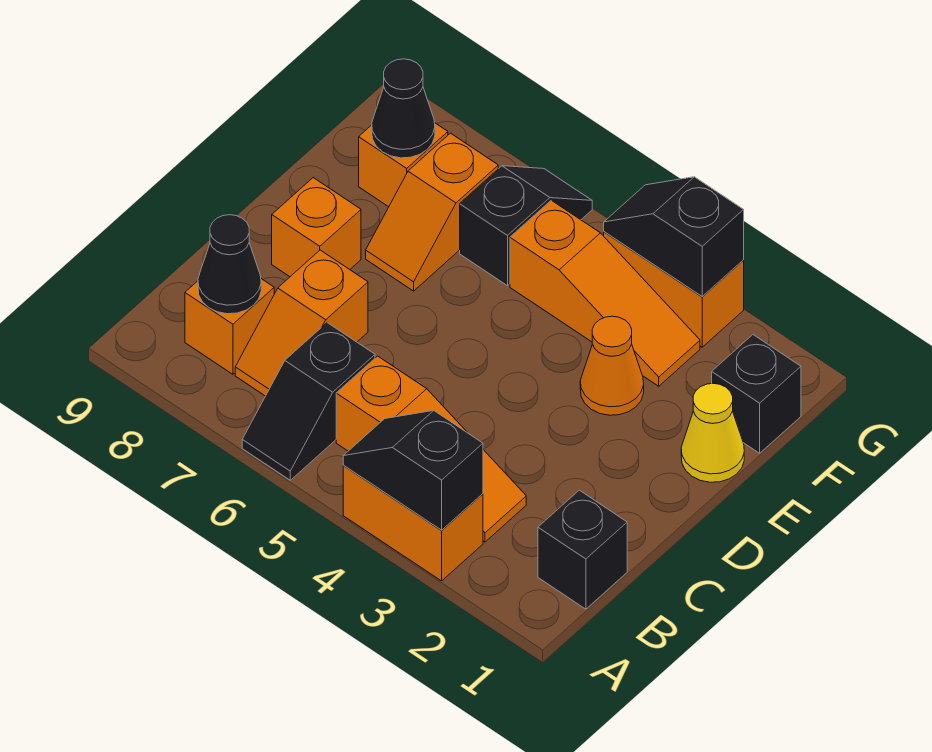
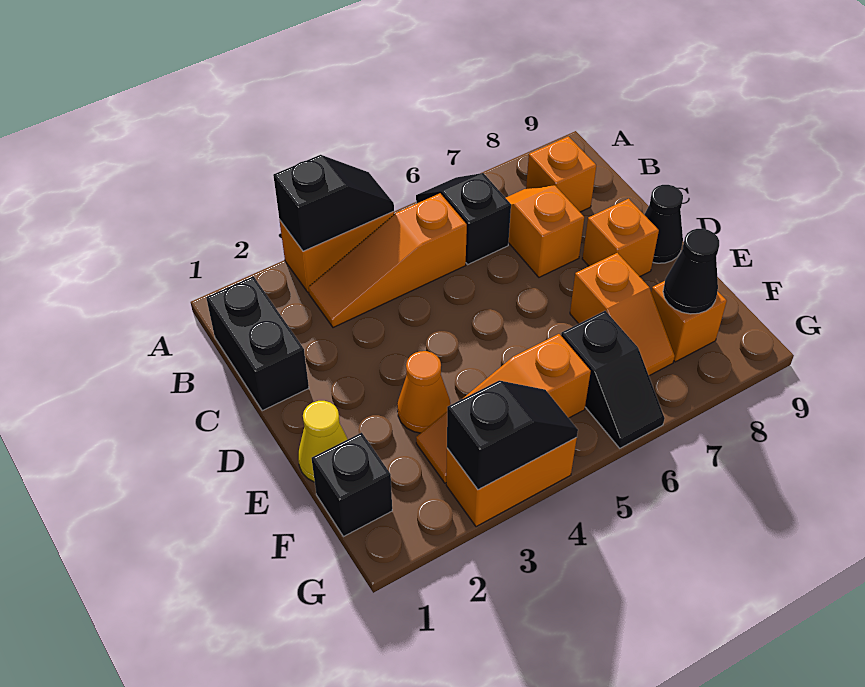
black brick B1 level 1 -> black brick B1:C1 level 1
black cone B8 level 2 -> black cone D9 level 1
orange slope E7:F7 level 1 top F -> orange slope E7:F7 level 1 top E

